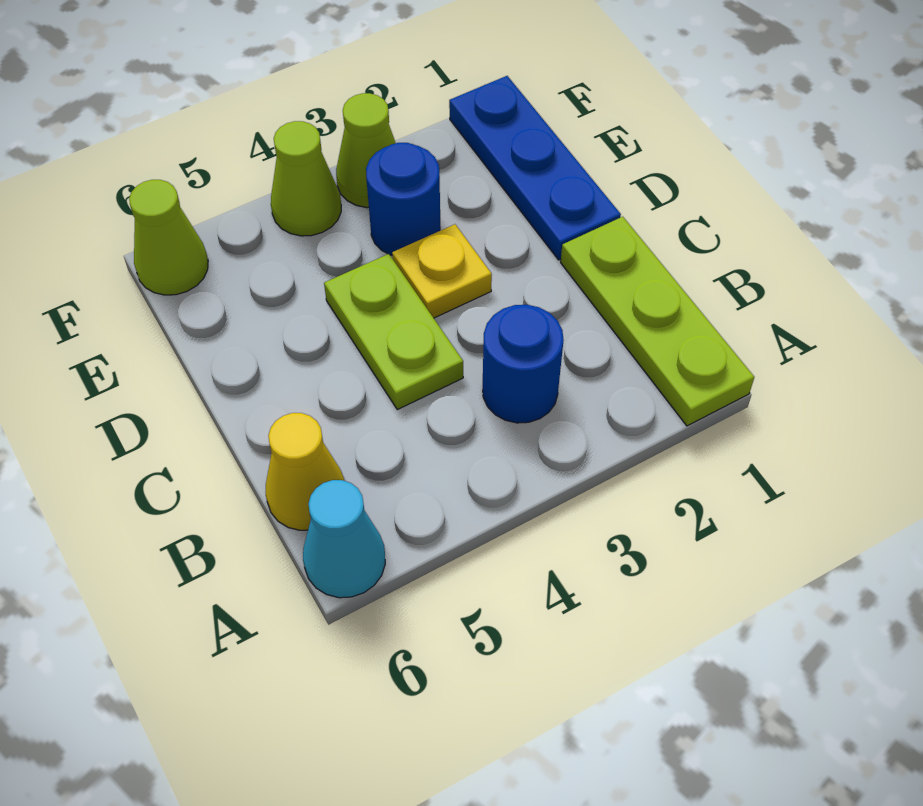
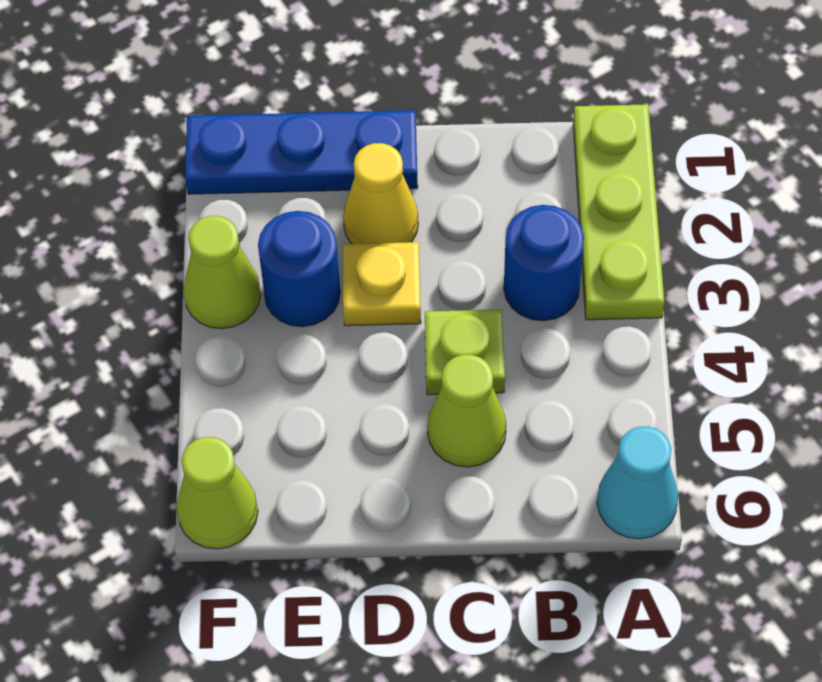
lime plate A1:C1 level 1 -> lime plate A1:A3 level 1
yellow cone B6 level 1 -> yellow cone D2 level 1
lime plate C4:D4 level 1 -> lime plate C4 level 1
lime cone F4 level 1 -> lime cone C5 level 1

